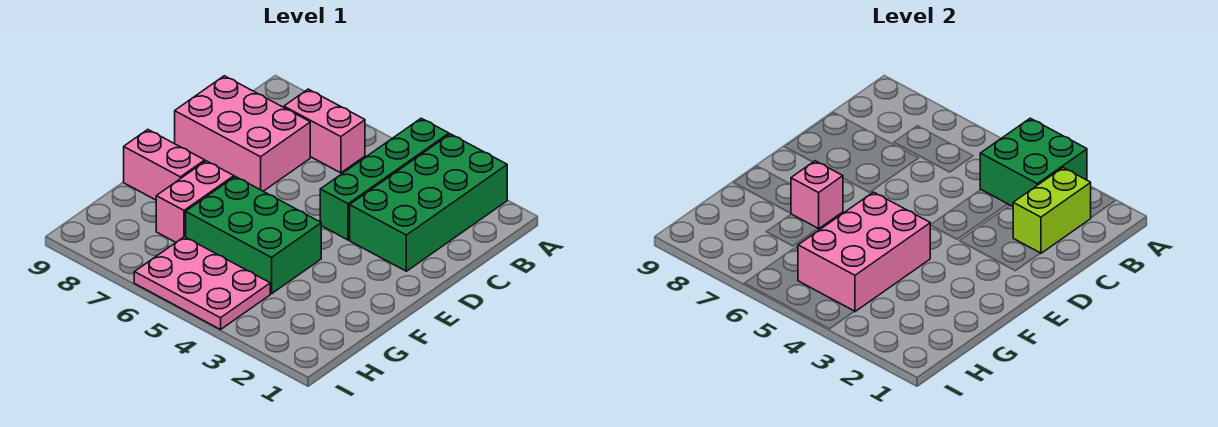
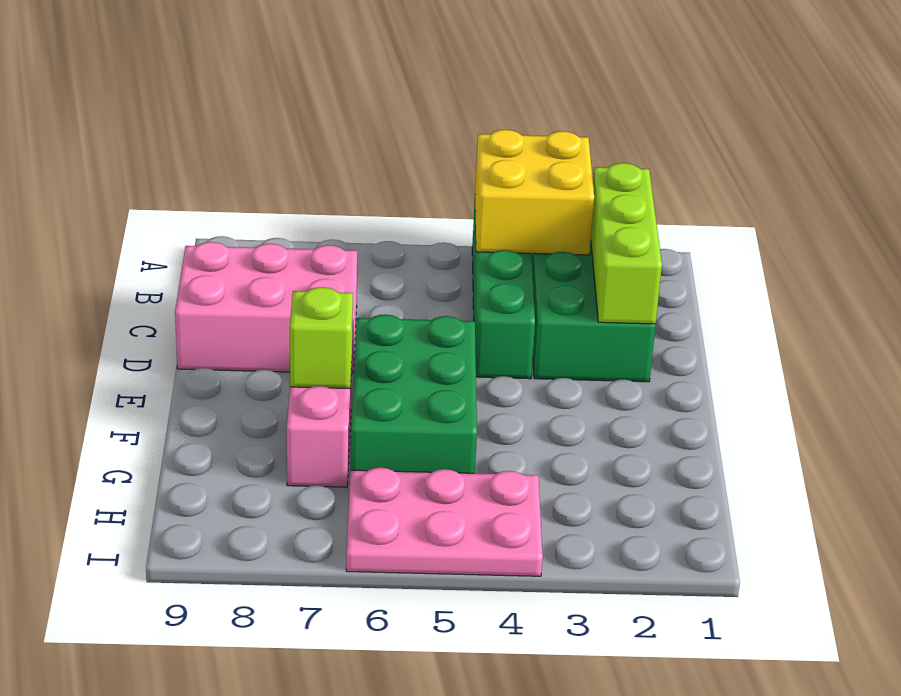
green brick A3:B4 level 2 -> yellow brick A3:B4 level 2
lime brick B2:C2 level 2 -> lime brick B2:D2 level 2
pink brick B6:B7 level 1 -> none
green brick F4:G6 level 1 -> green brick E5:G6 level 1
pink brick F4:H5 level 2 -> none
pink brick F7 level 2 -> lime brick F7 level 2
pink brick F8:F9 level 1 -> none

